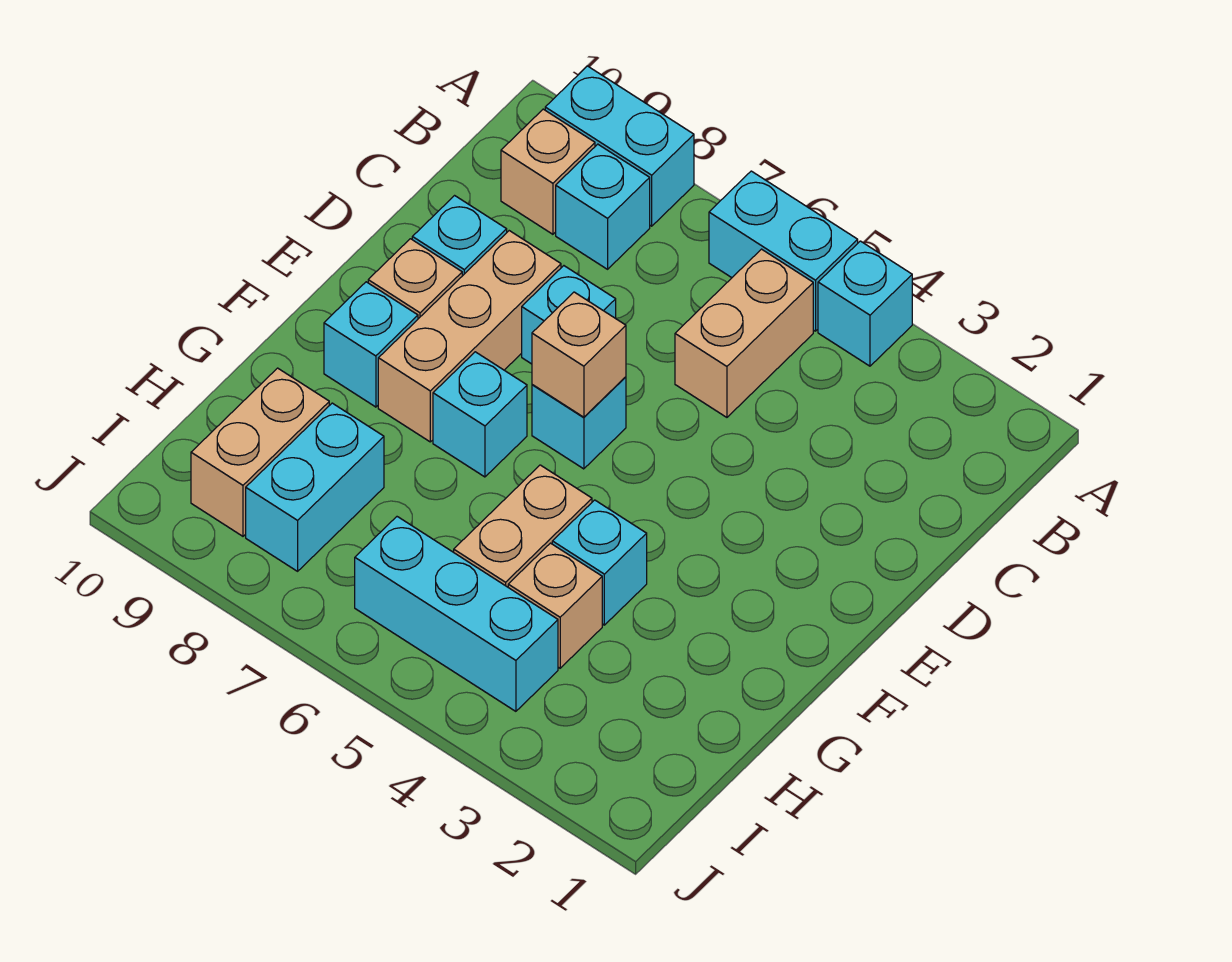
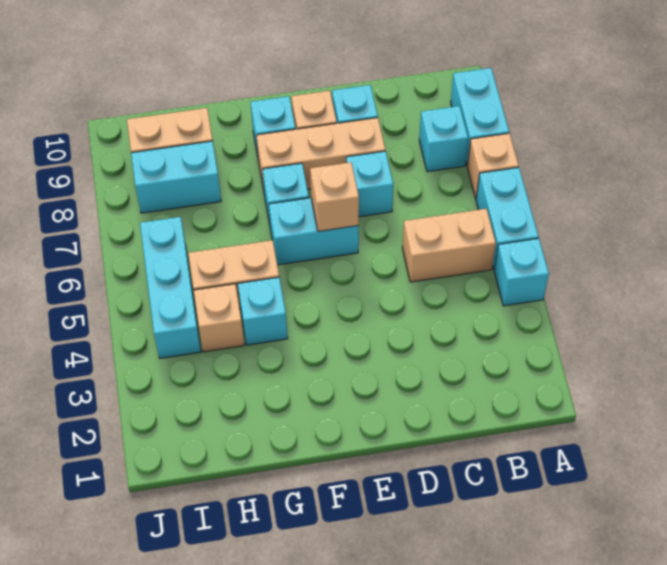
tan brick B9 level 1 -> tan brick A7 level 1
cyan brick E6 level 1 -> cyan brick E6:F6 level 1

